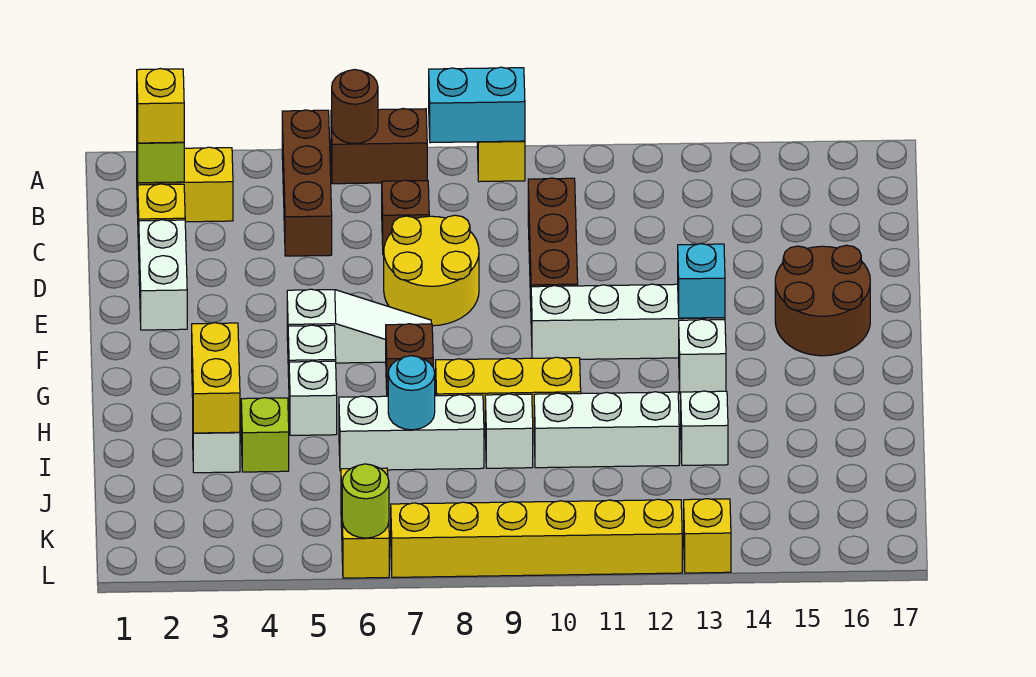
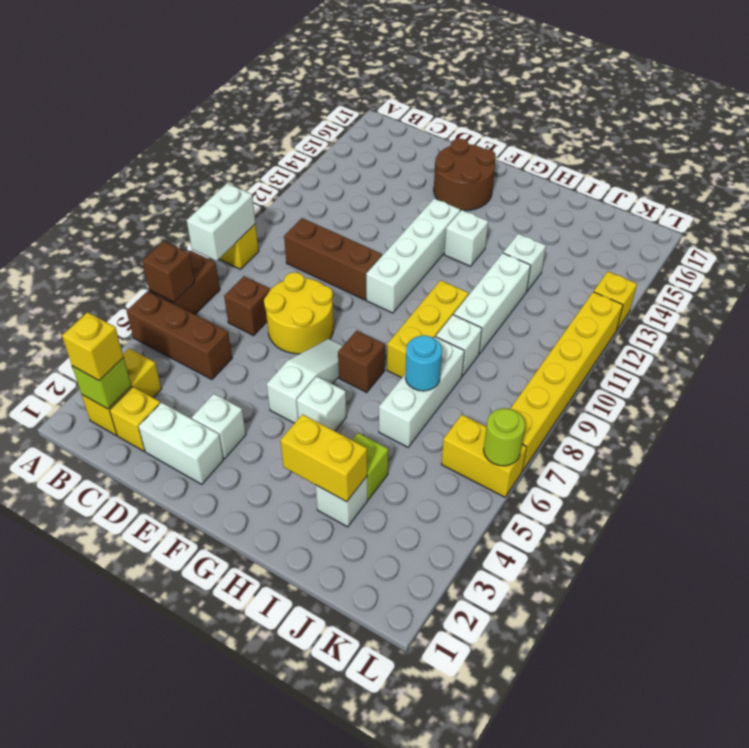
brown round brick A6 level 2 -> brown brick A6 level 2
cyan brick A8:A9 level 2 -> white brick A8:A9 level 2
cyan brick F13 level 2 -> none
white brick H5 level 1 -> white brick E3 level 1

